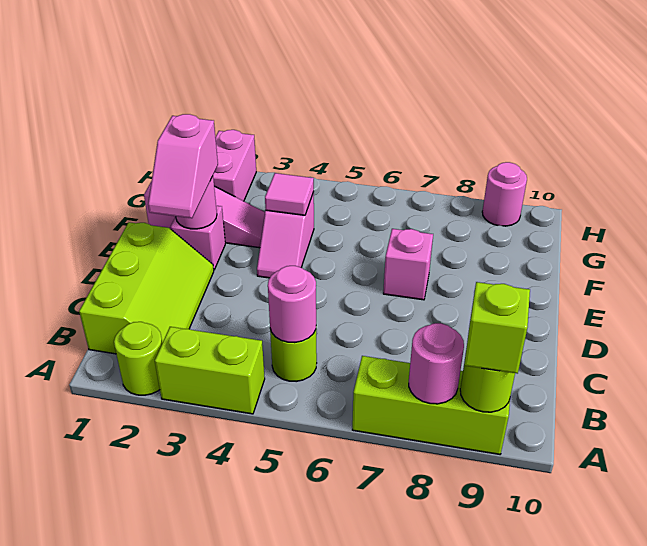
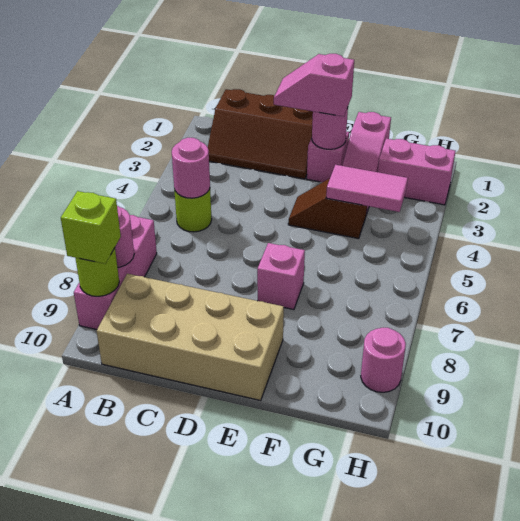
lime round brick A2 level 1 -> none
lime brick A3:A4 level 1 -> none
lime brick A7:A9 level 1 -> pink brick A7:A9 level 1
lime slope B1:D2 level 1 top 1 -> brown slope B1:D2 level 1 top 1
none -> tan brick B9:E10 level 1
pink slope E4:F4 level 1 top F -> brown slope E4:F4 level 1 top F
pink tile F4 level 2 -> pink tile F4:G4 level 2

